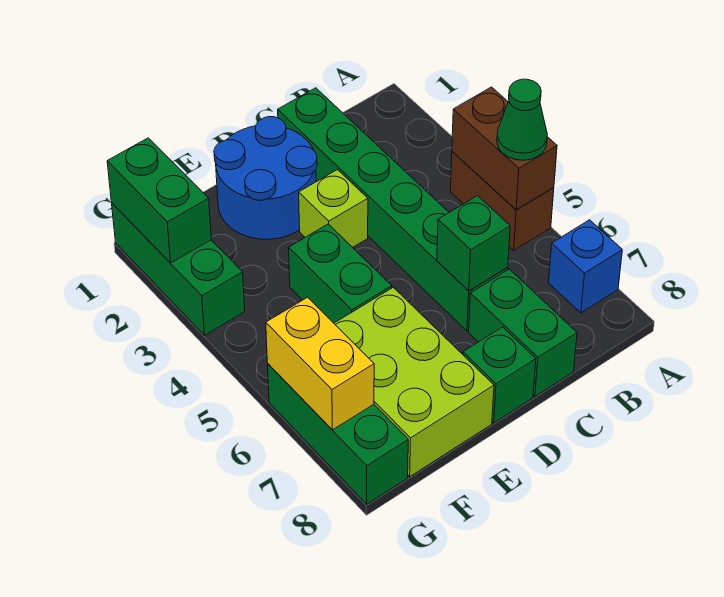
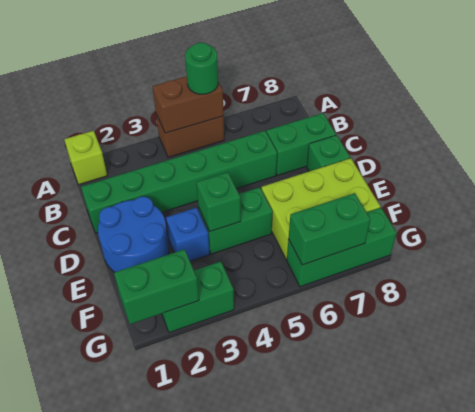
green cone A5 level 3 -> green round brick A5 level 3
blue brick A7 level 1 -> blue brick E3 level 1
green brick C6 level 2 -> green brick E4 level 2
lime brick D3 level 1 -> lime brick A1 level 1
green brick G1:G3 level 1 -> green brick G2:G3 level 1
yellow brick G6:G7 level 2 -> green brick G6:G7 level 2

